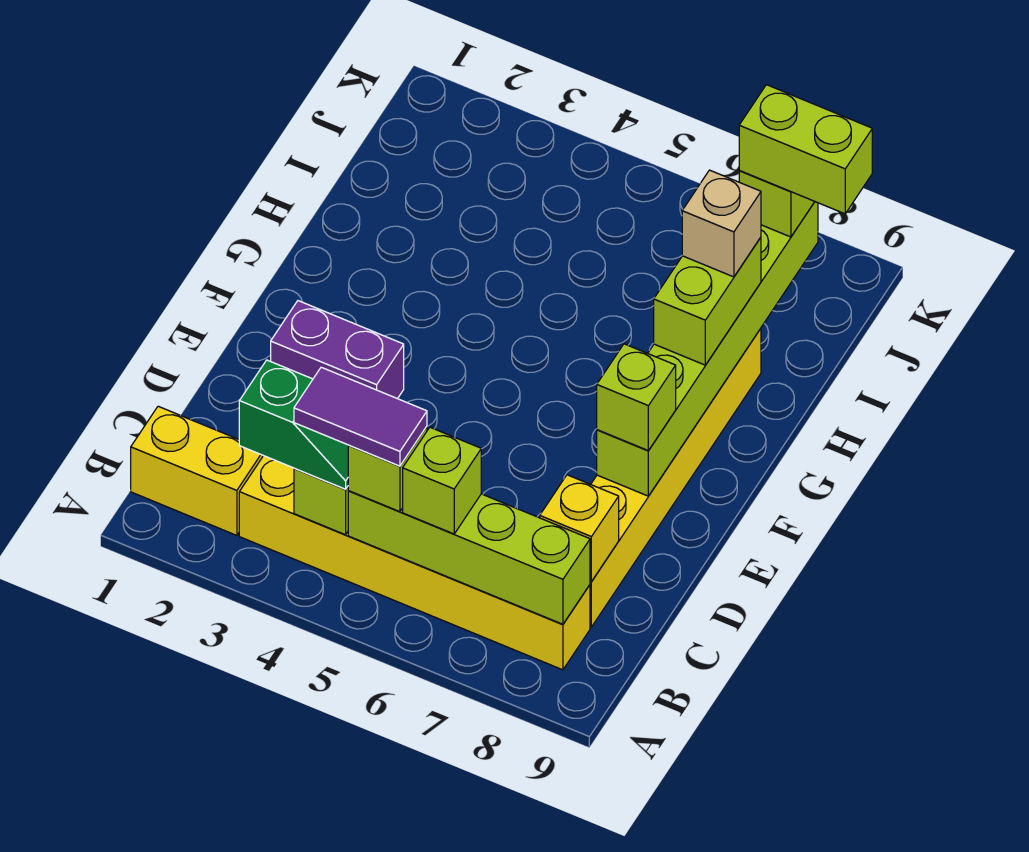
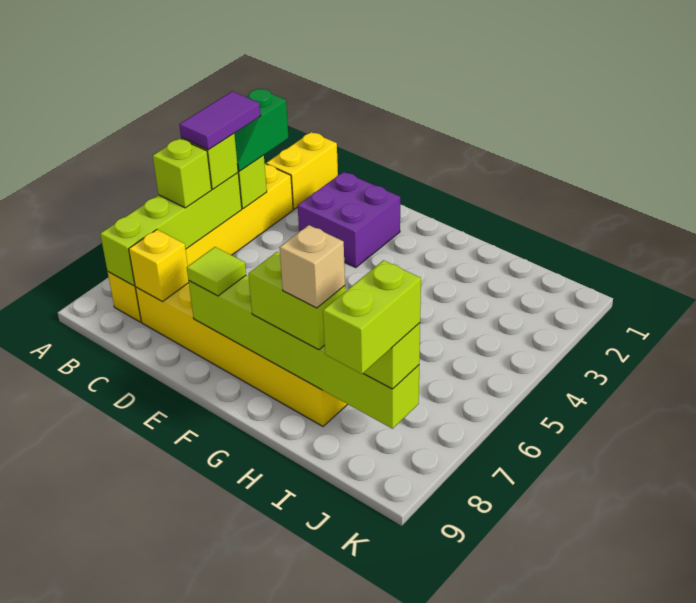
purple brick E2:E3 level 1 -> purple brick D2:E3 level 1
lime brick E8 level 3 -> lime tile E8 level 3

